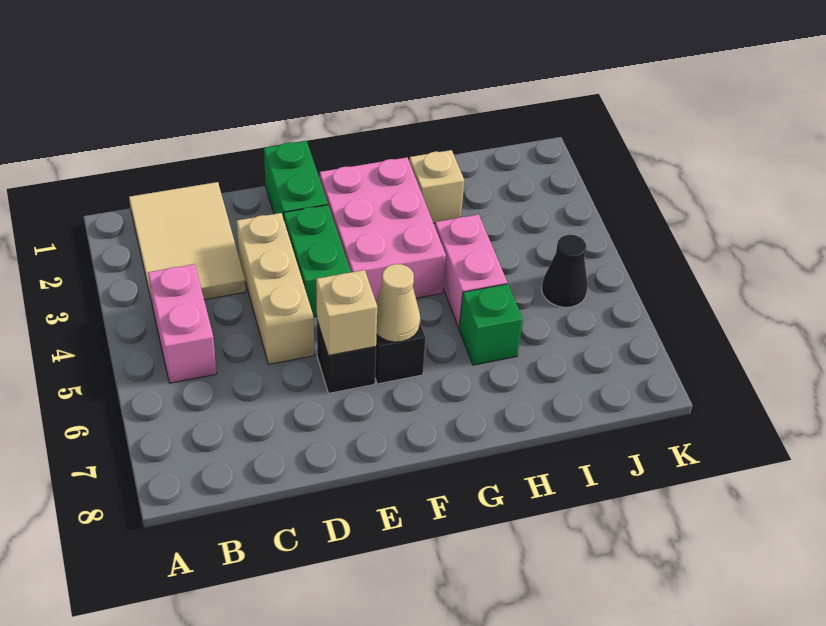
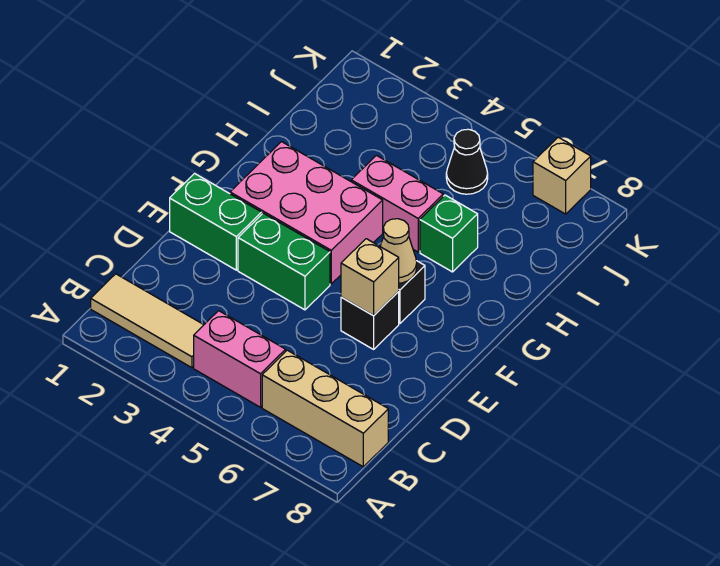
tan tile B1:C3 level 1 -> tan tile B1:B3 level 1
tan brick D3:D5 level 1 -> tan brick B6:B8 level 1
tan brick H2 level 1 -> tan brick K7 level 1

